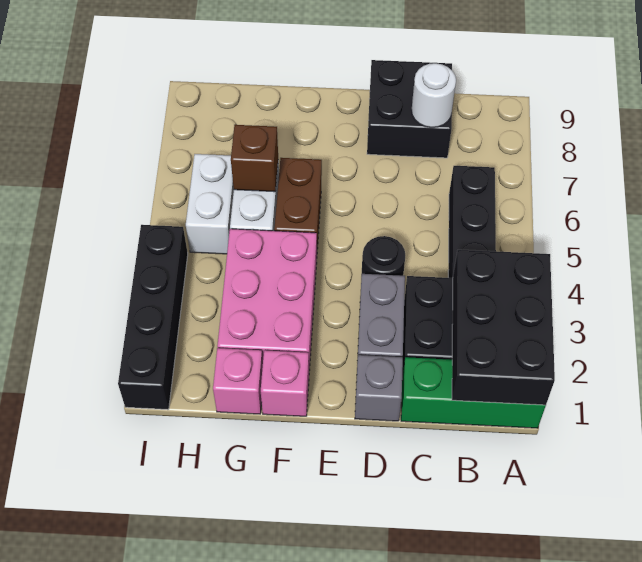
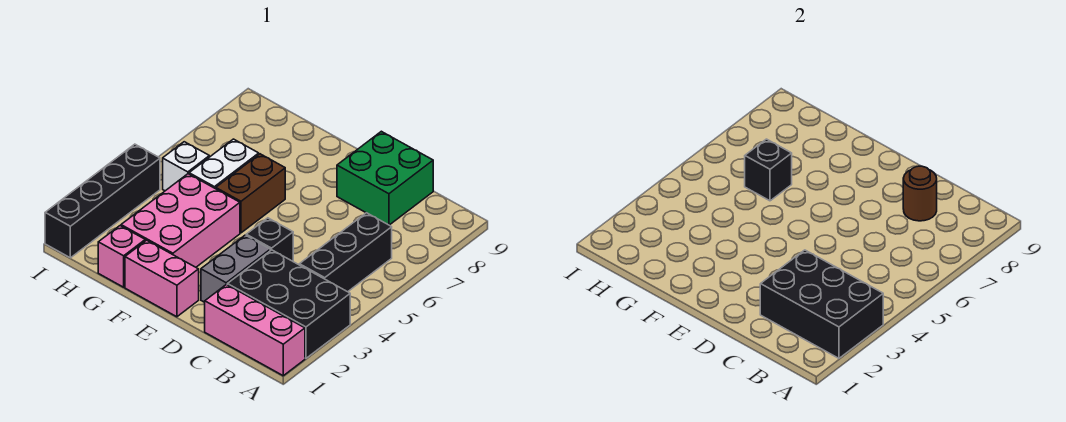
green brick A1:C1 level 1 -> pink brick A1:C1 level 1
black brick A1:B3 level 2 -> black brick A2:C3 level 2
black brick C8:D9 level 1 -> green brick C8:D9 level 1
white round brick C8 level 2 -> brown round brick C8 level 2
grey brick D1 level 1 -> none
black round brick D4 level 1 -> black brick D4 level 1
pink brick F1 level 1 -> pink brick E1:F1 level 1
brown brick G6 level 2 -> black brick G6 level 2
white brick H5:H6 level 1 -> white brick H5 level 1

